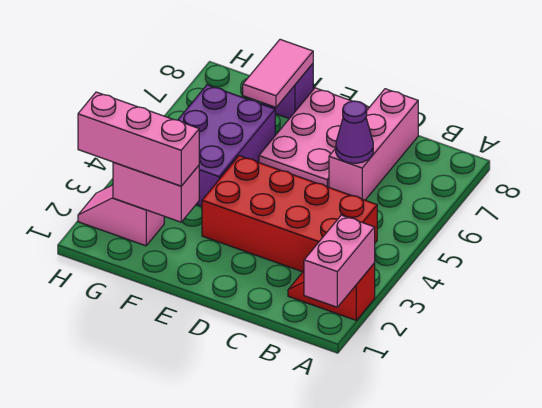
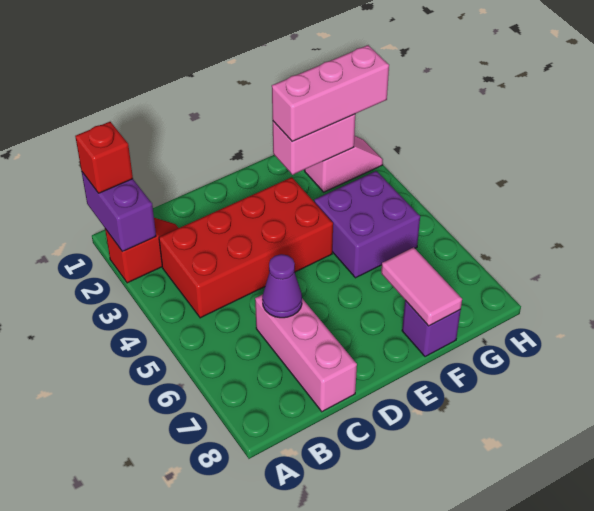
pink brick A1:A2 level 2 -> purple brick A1:A2 level 2
none -> red brick A1 level 3
pink plate D6:E8 level 1 -> none
purple brick F4:G6 level 1 -> purple brick F4:G5 level 1

